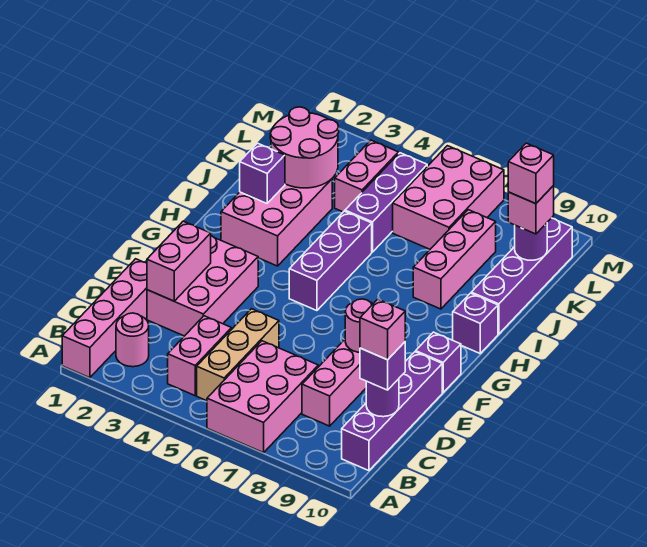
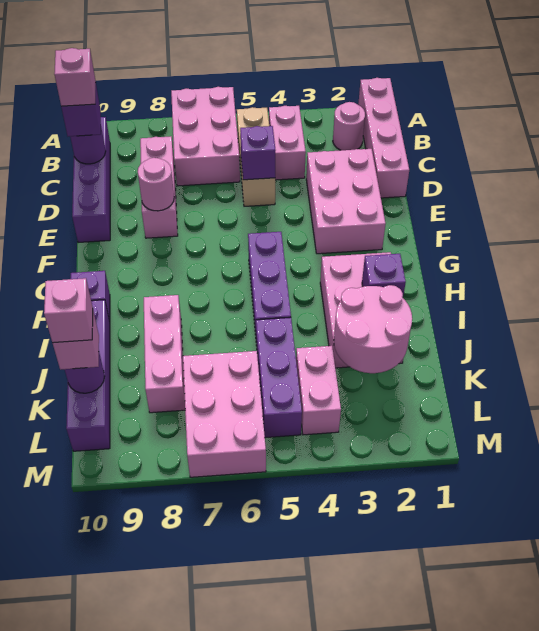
pink brick D2:E2 level 2 -> none
purple brick F10 level 1 -> purple brick D5 level 2

